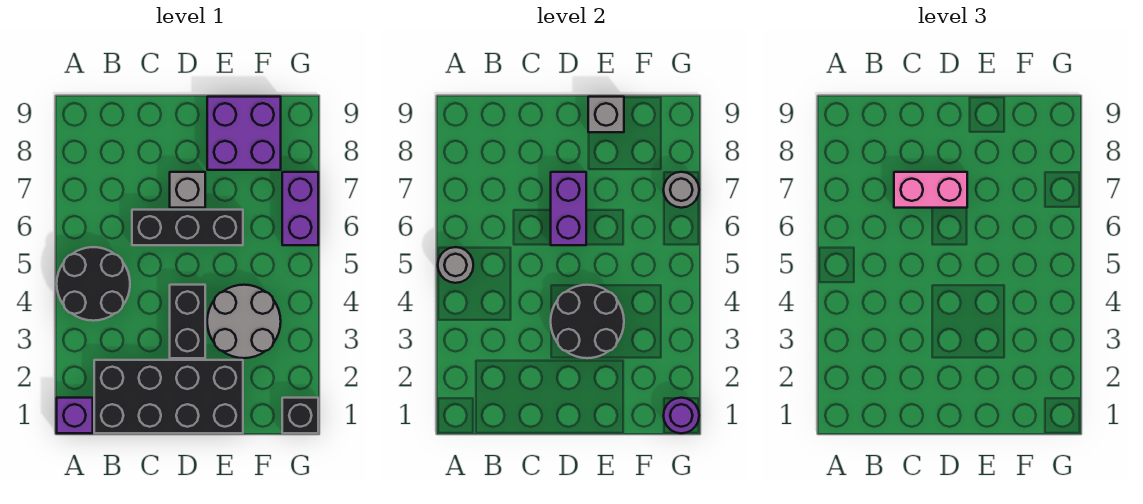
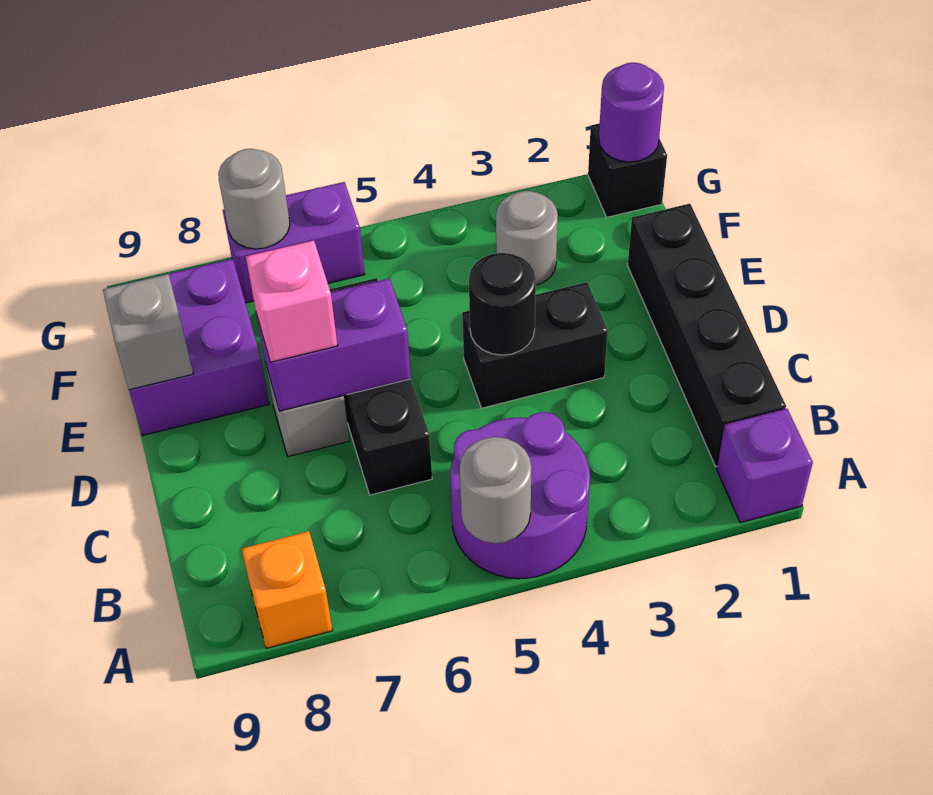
black round brick A4:B5 level 1 -> purple round brick A4:B5 level 1
none -> orange brick A8 level 1
black brick B1:E2 level 1 -> black brick B1:E1 level 1
pink brick C7:D7 level 3 -> pink brick D7 level 3
black round brick D3:E4 level 2 -> black round brick D4 level 2
grey round brick E3:F4 level 1 -> grey round brick F3 level 1

